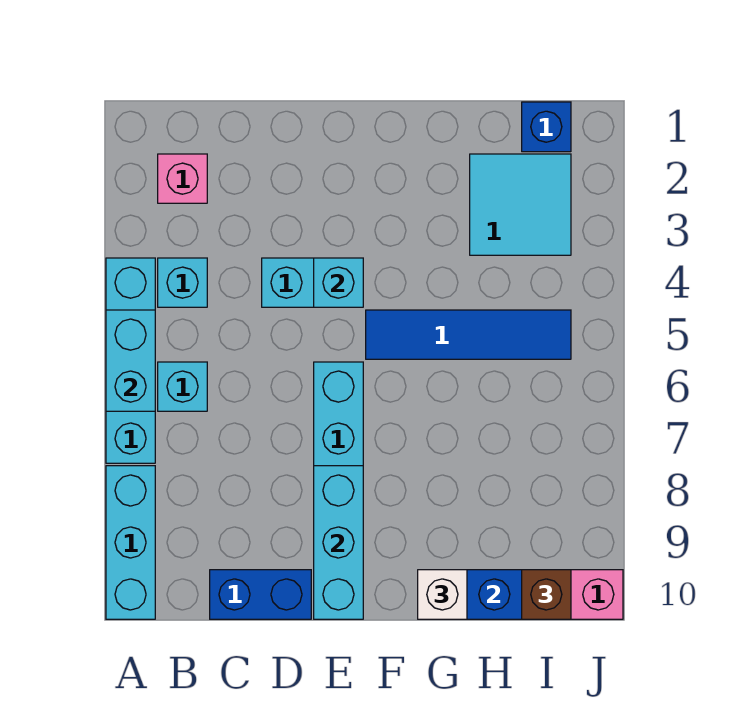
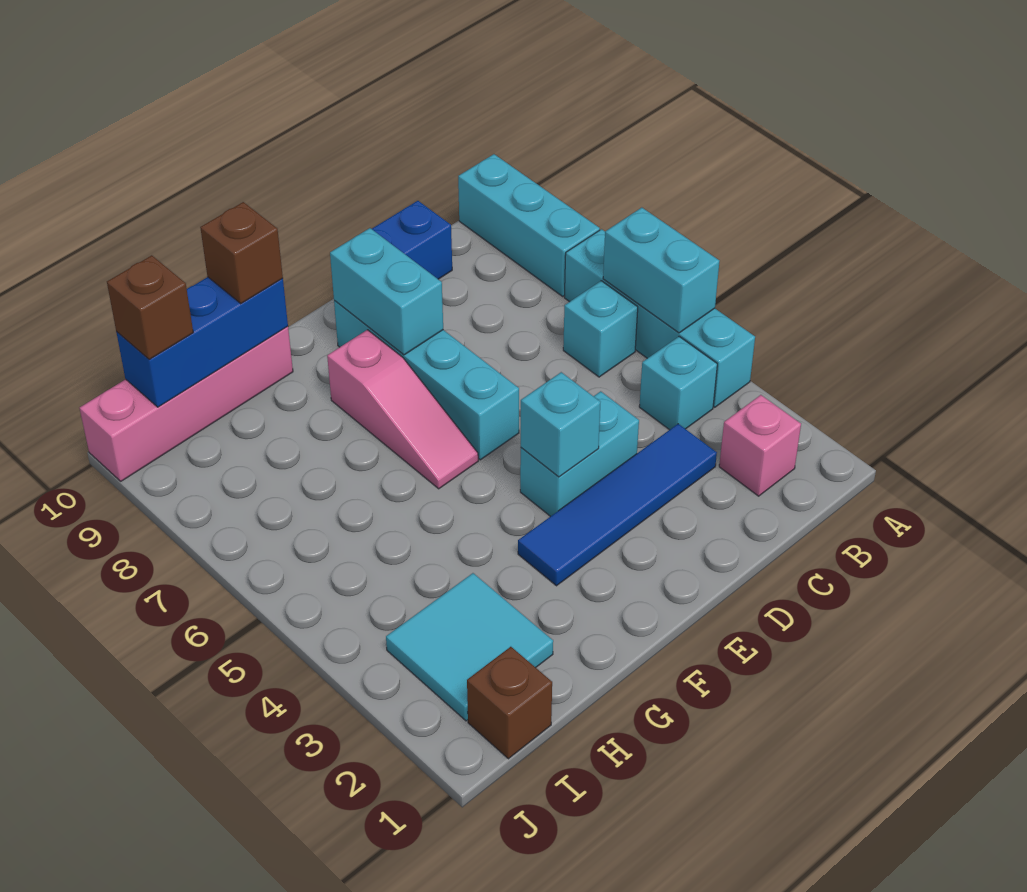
cyan brick E8:E10 level 2 -> cyan brick E8:E9 level 2
blue tile F5:I5 level 1 -> blue tile C3:F3 level 1
none -> pink slope F6:F8 level 1 top 8
white brick G10 level 3 -> brown brick G10 level 3
blue brick I1 level 1 -> brown brick I1 level 1

